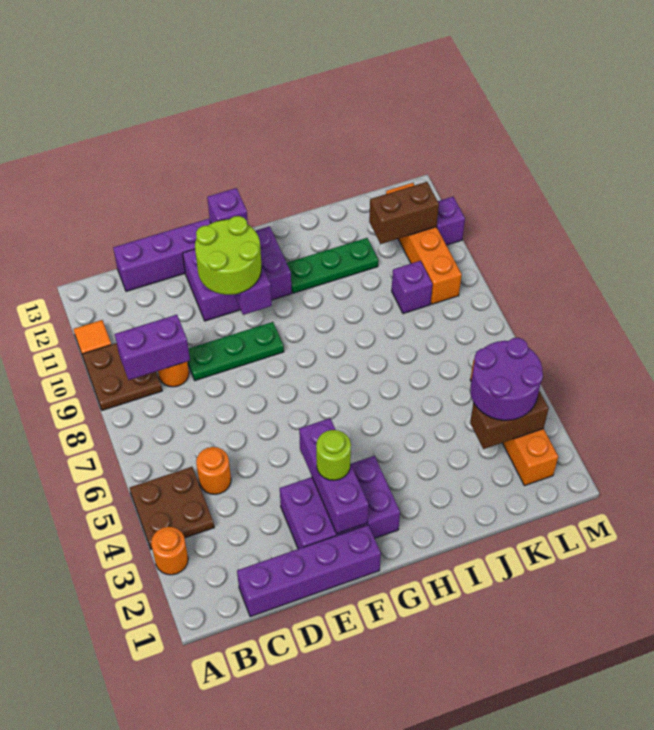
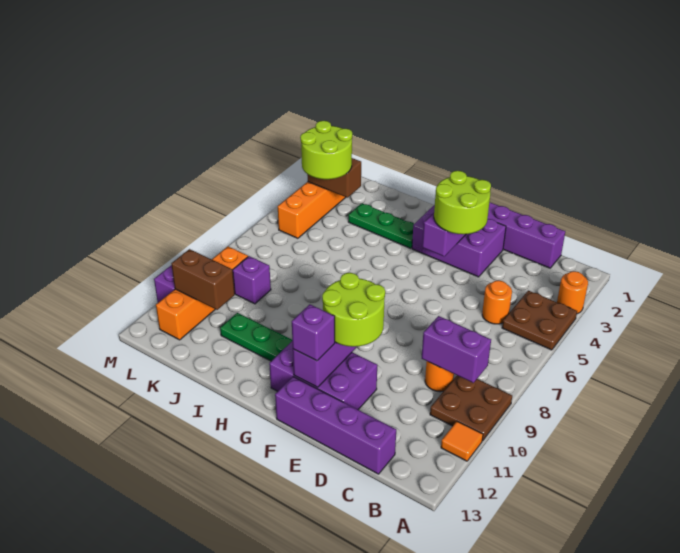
green plate D9:F9 level 1 -> green plate H3:J3 level 1
lime round brick F3 level 3 -> lime round brick E3:F4 level 3
purple round brick K3:L4 level 3 -> lime round brick K3:L4 level 3

